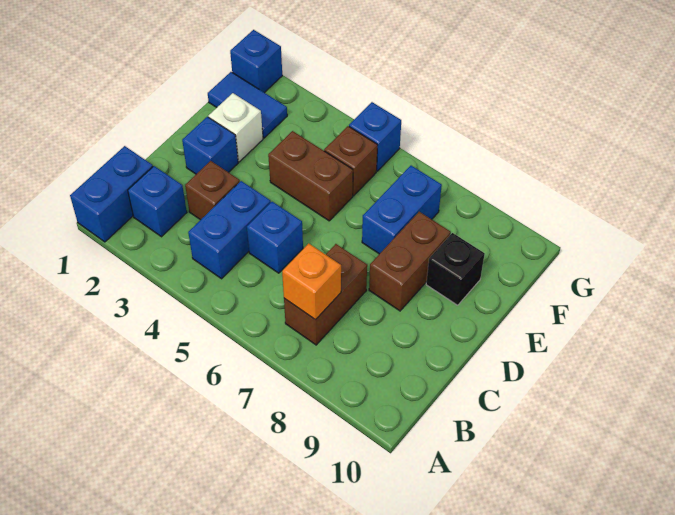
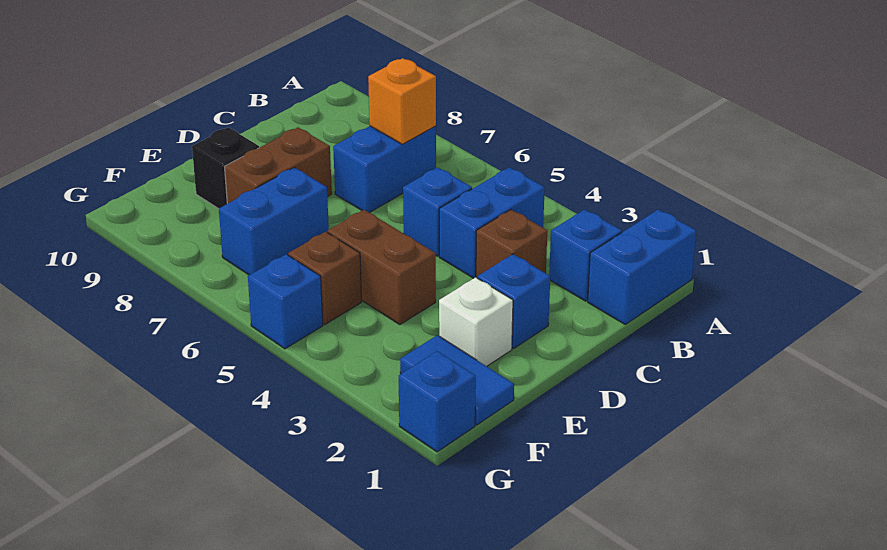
brown brick B7:C7 level 1 -> blue brick B7:C7 level 1

